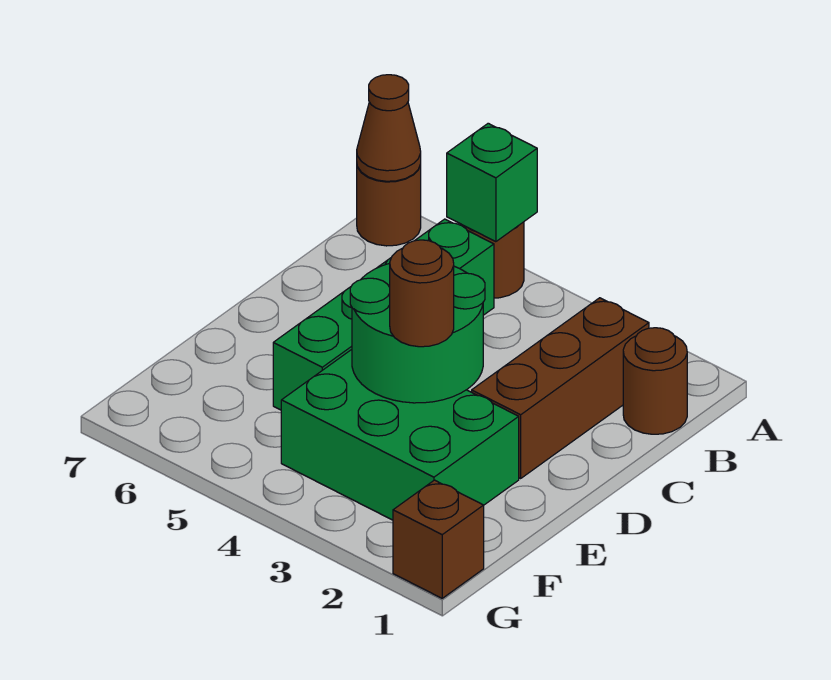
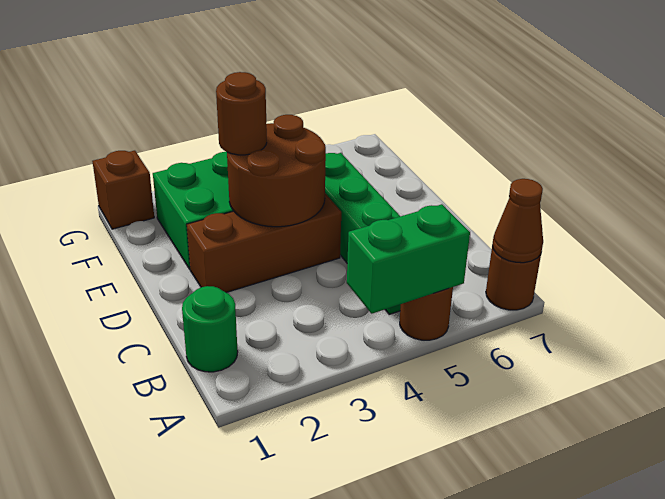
green brick A5 level 2 -> green brick A4:A5 level 2
brown round brick B1 level 1 -> green round brick B1 level 1
brown brick B2:D2 level 1 -> brown brick D2:D4 level 1
green round brick D3:E4 level 2 -> brown round brick D3:E4 level 2

